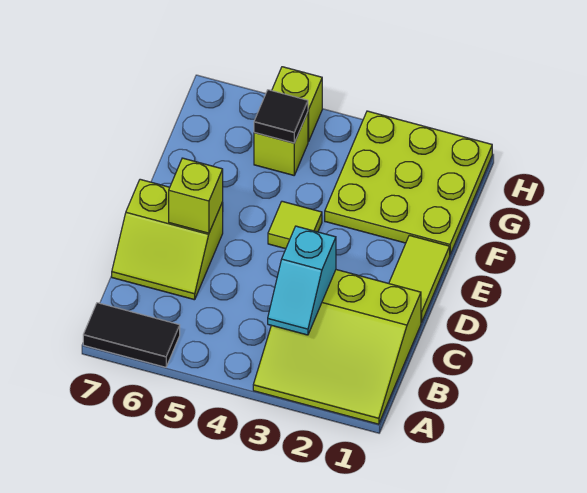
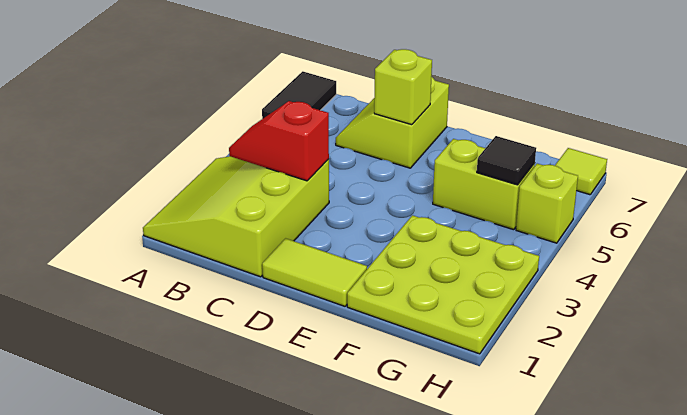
cyan slope B3:C3 level 2 top C -> red slope B3:C3 level 2 top C
lime tile E4 level 1 -> lime tile H7 level 1
lime brick G5 level 1 -> lime brick F5:G5 level 1

